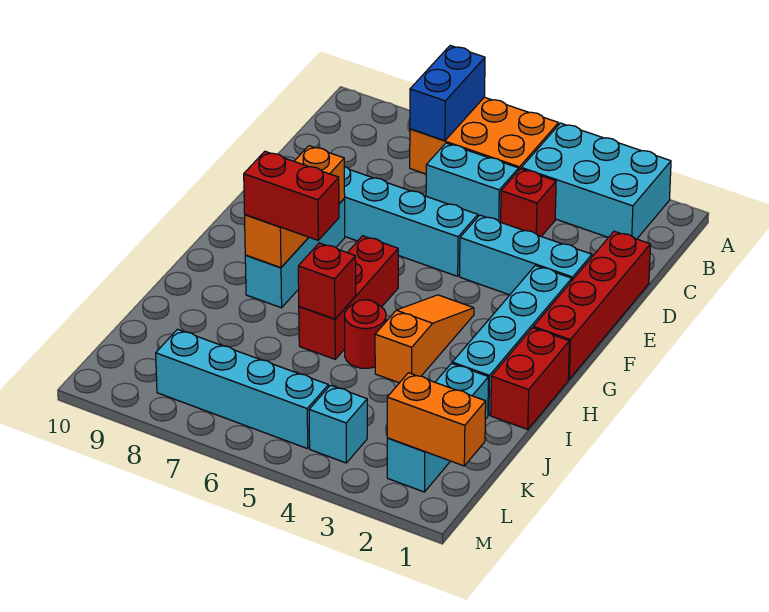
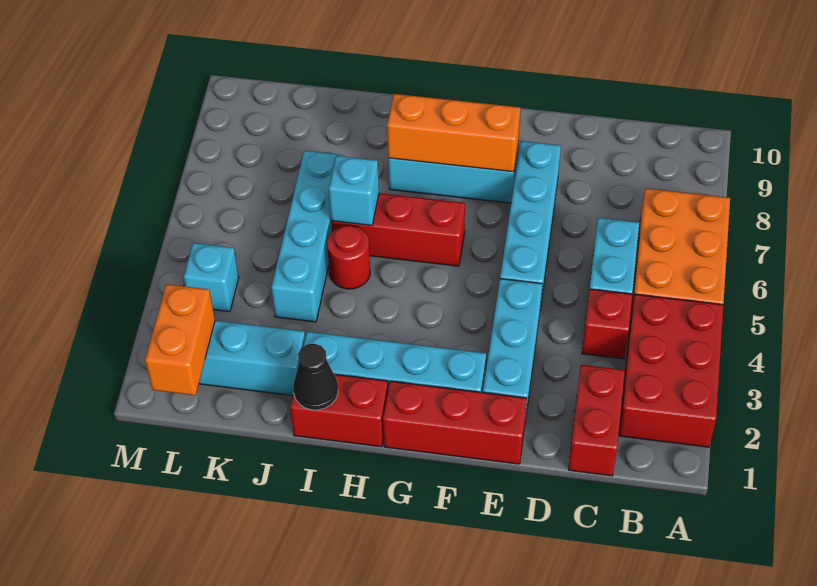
cyan brick A2:B4 level 1 -> red brick A2:B4 level 1
blue brick A7:B7 level 2 -> none
red brick D1:G1 level 1 -> red brick E1:G1 level 1
orange slope G4:I4 level 1 top I -> none
red brick H7:H8 level 3 -> red brick C1:C2 level 1
none -> black cone I1 level 2
red brick I6 level 2 -> cyan brick I6 level 2
cyan brick L5:L8 level 1 -> cyan brick J4:J7 level 1

